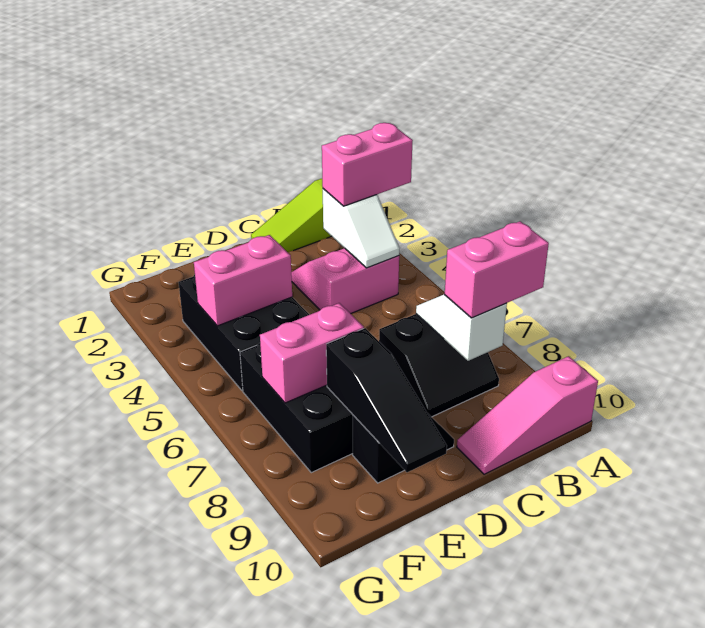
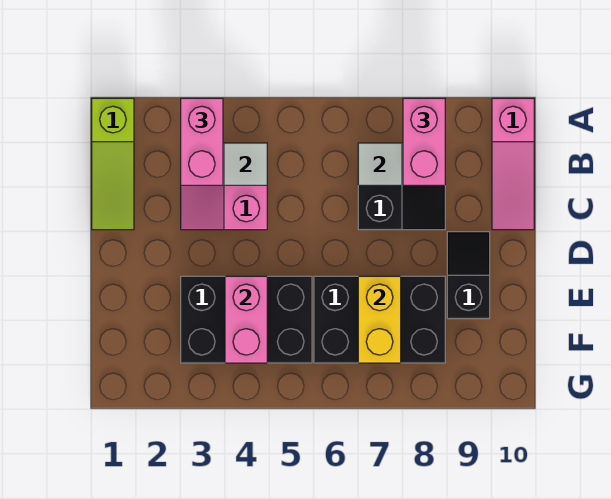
pink brick E7:F7 level 2 -> yellow brick E7:F7 level 2
black slope E8:E10 level 2 top 8 -> none

